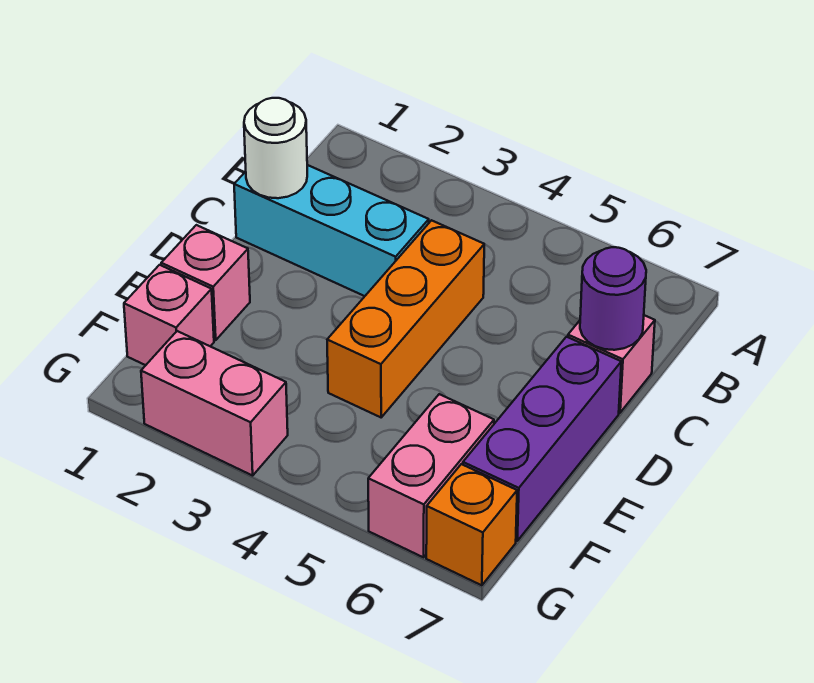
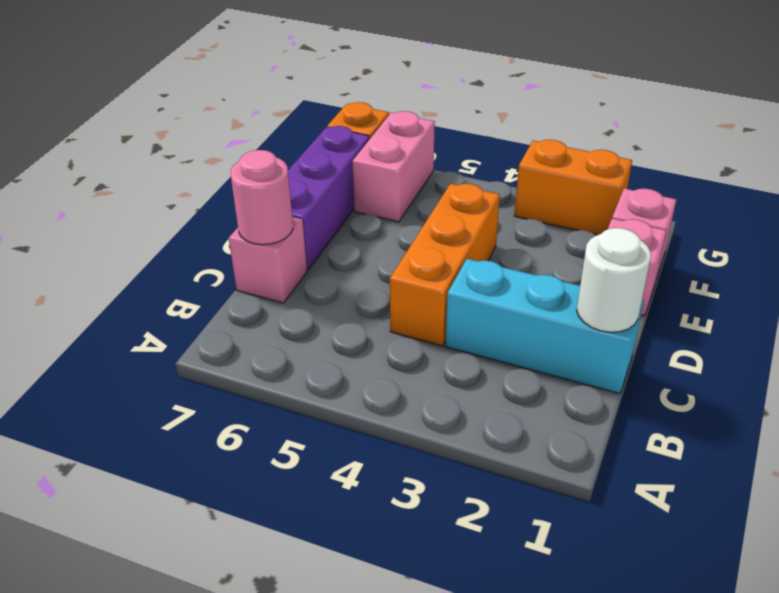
purple round brick C7 level 2 -> pink round brick C7 level 2
pink brick G2:G3 level 1 -> orange brick G2:G3 level 1

